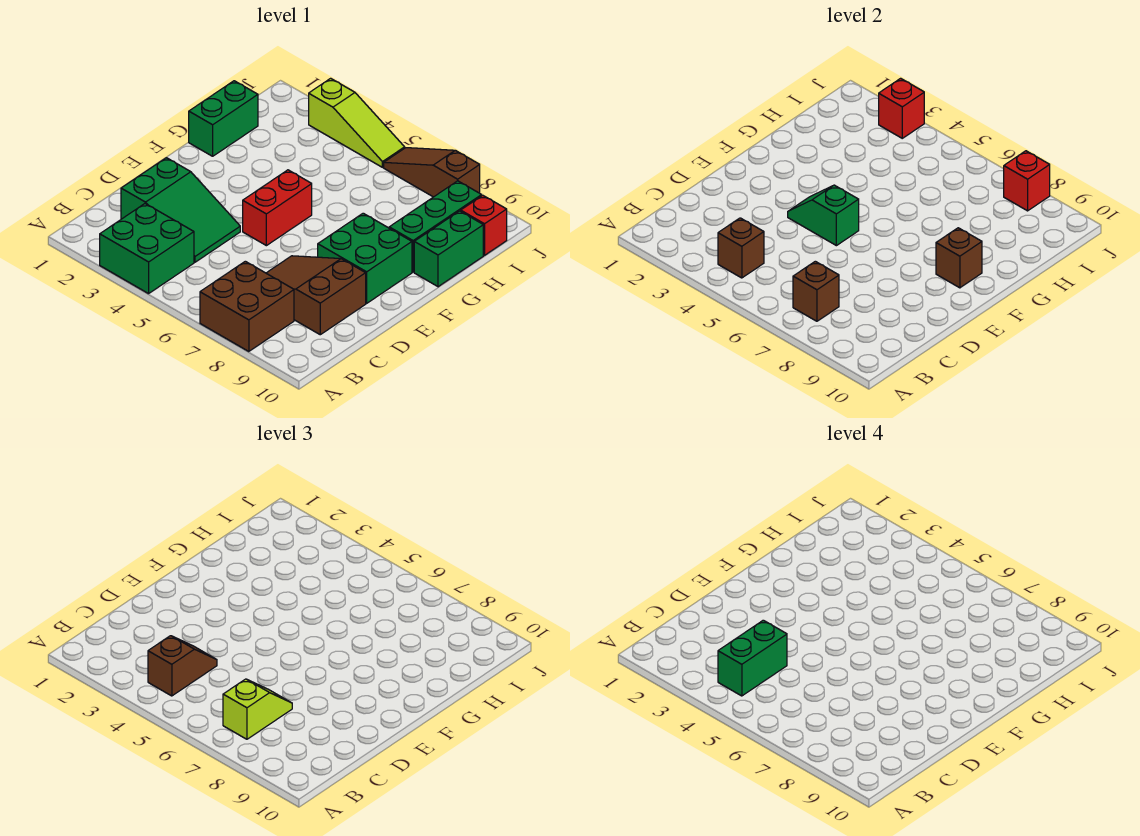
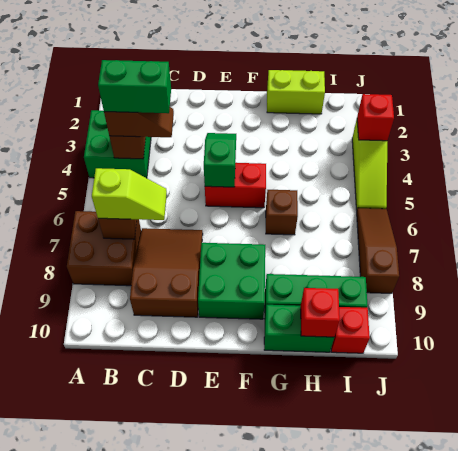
green slope C2:D4 level 1 top 2 -> none
brown brick F9 level 2 -> brown brick G6 level 1
green brick G1:H1 level 1 -> lime brick G1:H1 level 1
red brick J8 level 2 -> red brick H10 level 2

